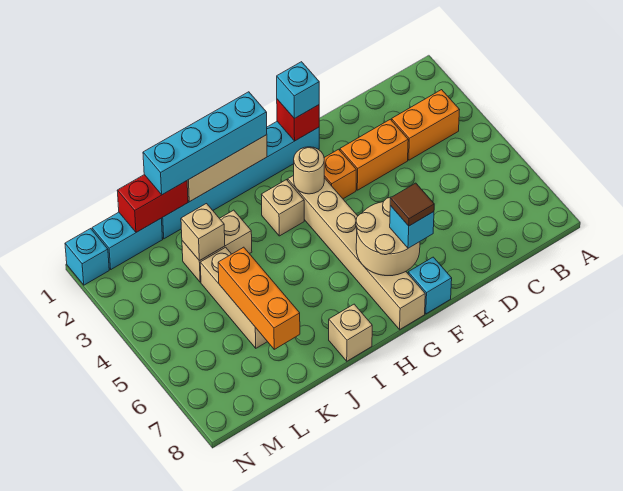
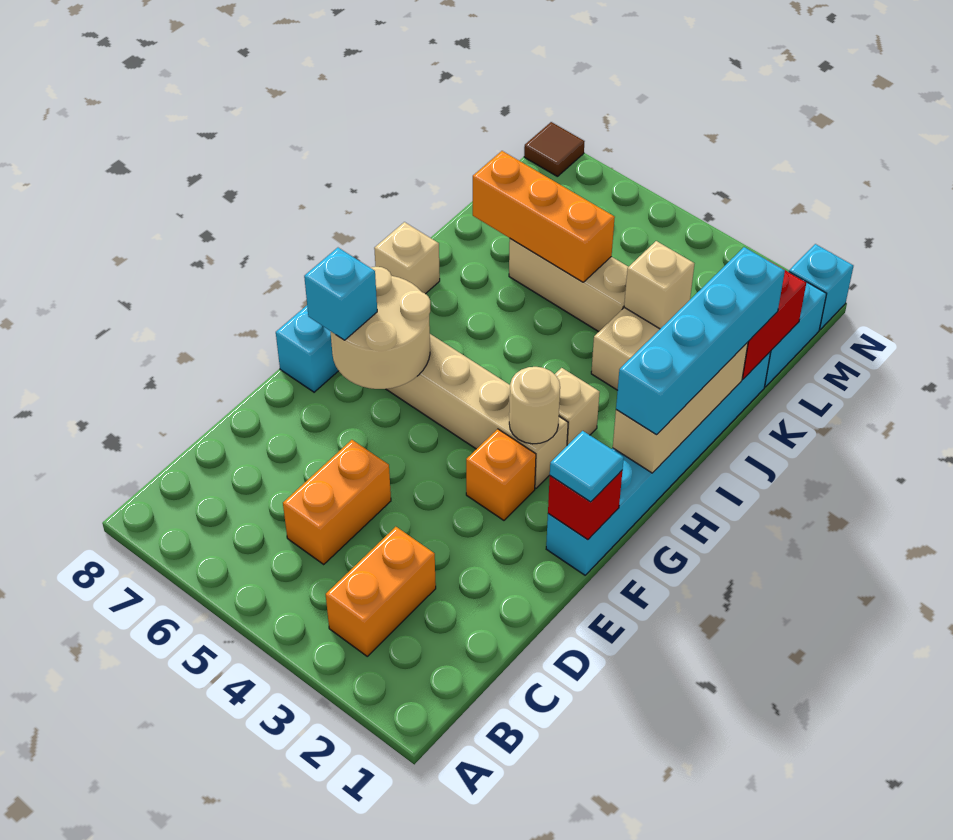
orange brick D3:E3 level 1 -> orange brick C5:D5 level 1
cyan brick F1 level 3 -> cyan tile F1 level 3
brown tile F7 level 4 -> brown tile N8 level 1

